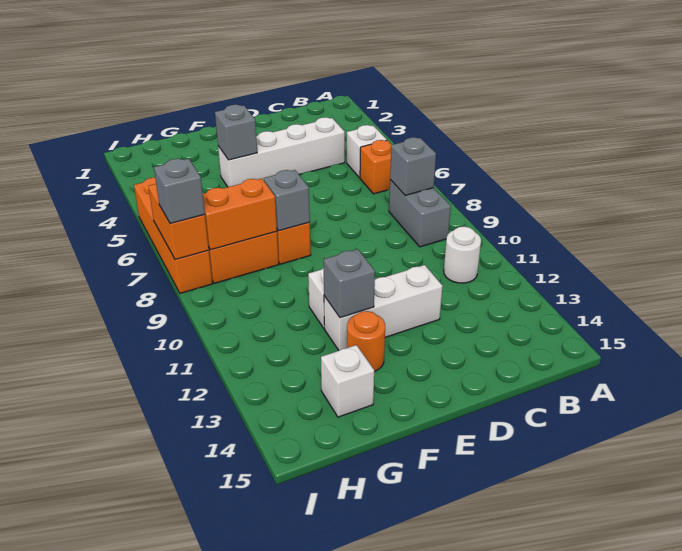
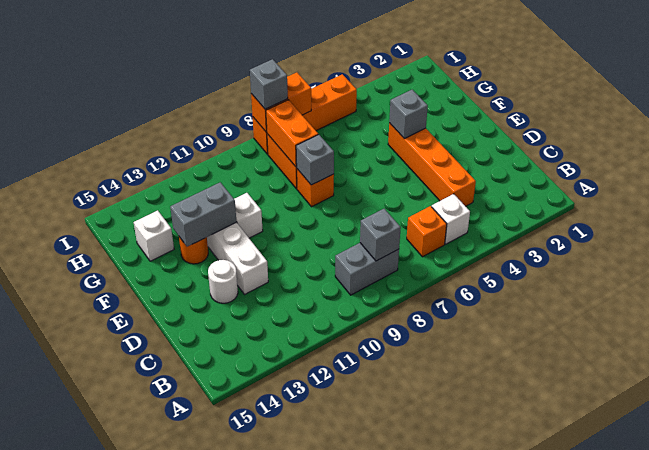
white round brick B11 level 1 -> white round brick D13 level 1
white brick C4:F4 level 1 -> orange brick C4:F4 level 1
grey brick F12 level 2 -> grey brick F12:F13 level 2

